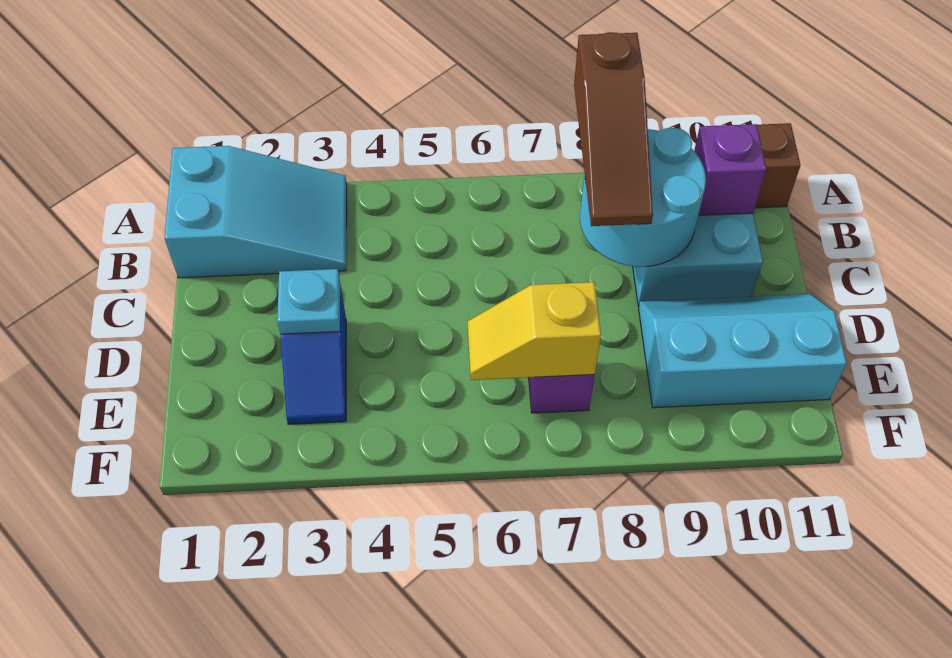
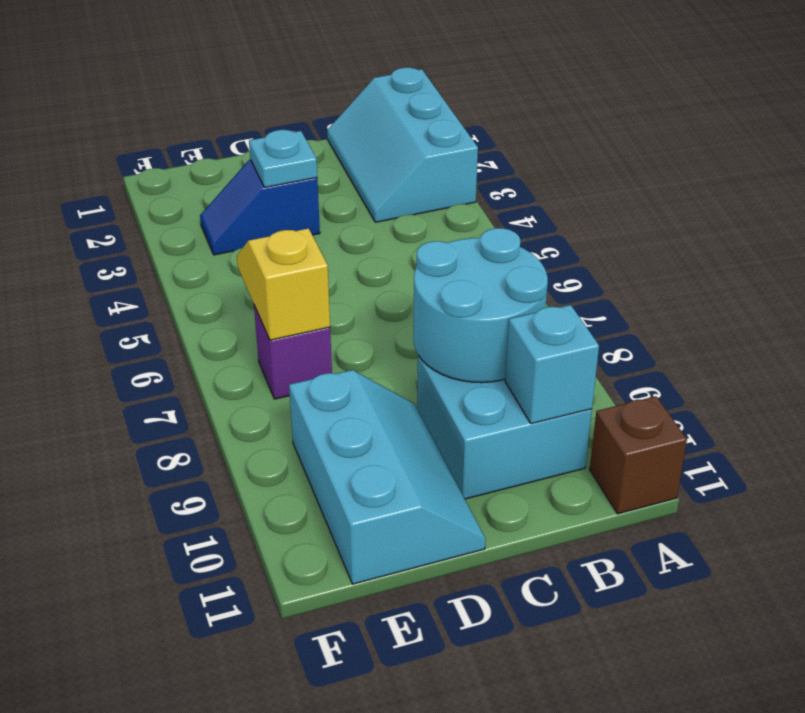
cyan slope A1:B3 level 1 top 1 -> cyan slope A1:B3 level 1 top A
brown slope A8:C8 level 3 top A -> none
purple brick B10 level 2 -> cyan brick B10 level 2

